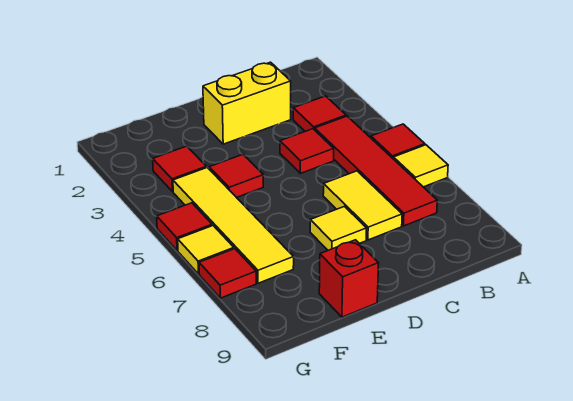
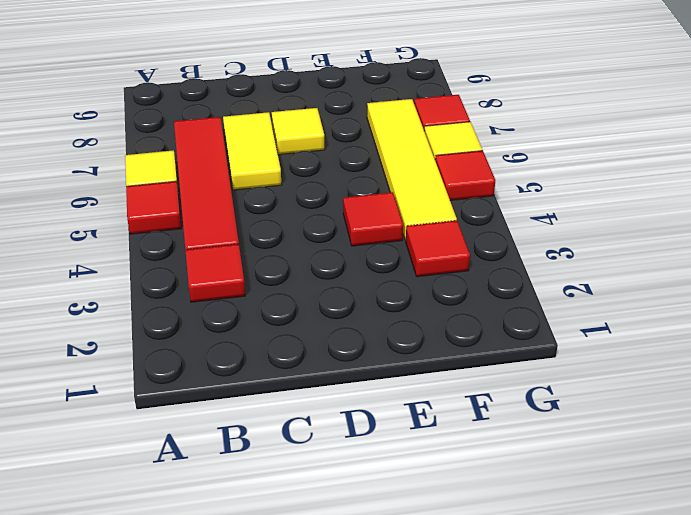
yellow brick C2:D2 level 1 -> none
red tile C4 level 1 -> none
red brick E9 level 1 -> none

